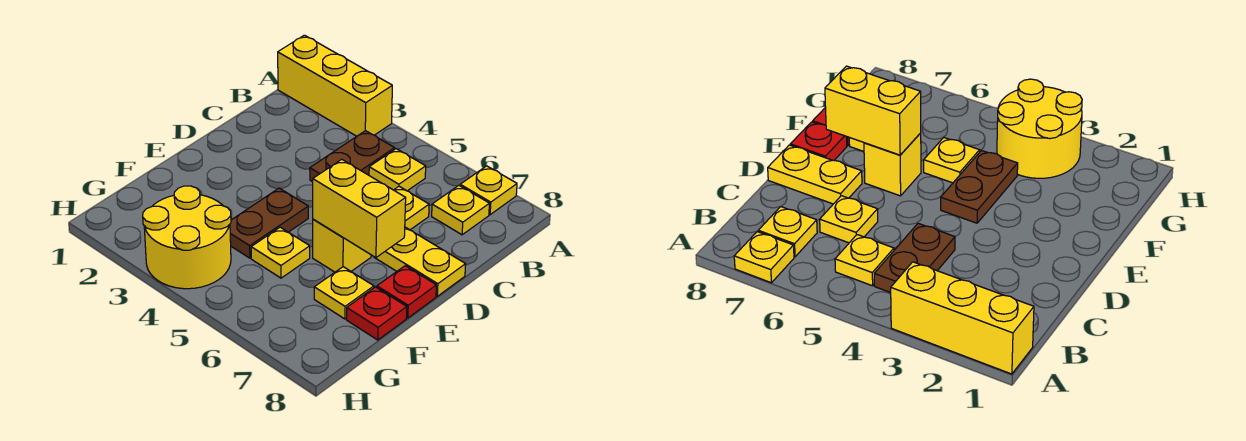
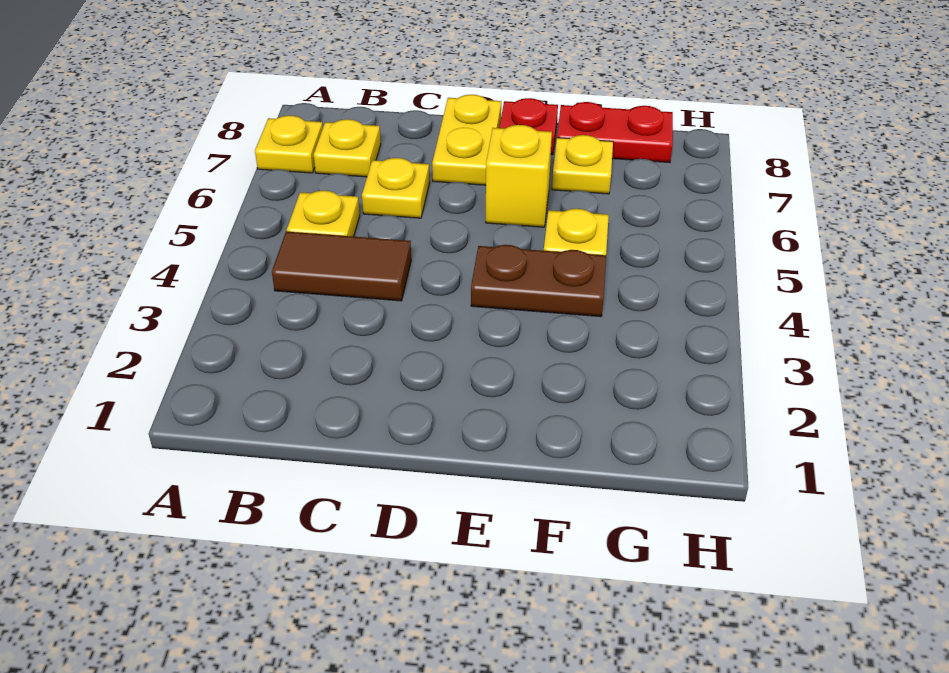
yellow brick A1:A3 level 1 -> none
brown plate B4:C4 level 1 -> brown tile B4:C4 level 1
yellow brick E6:E7 level 2 -> none
red plate F8 level 1 -> red plate F8:G8 level 1
yellow round brick G3:H4 level 1 -> none

